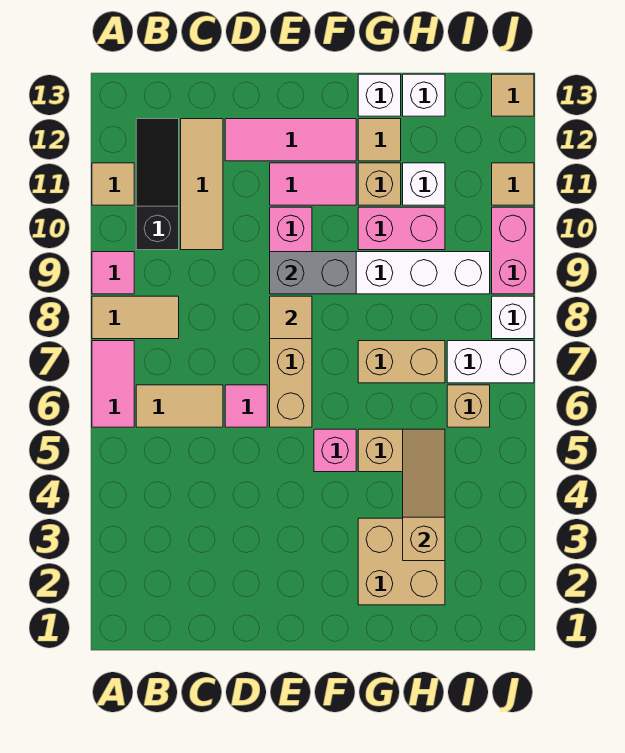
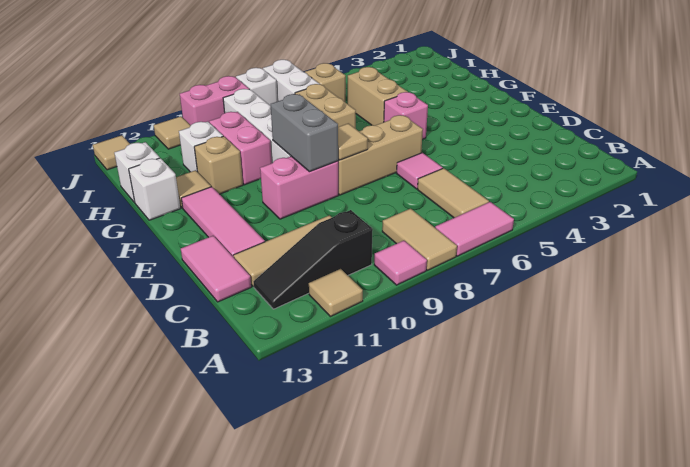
pink tile E11:F11 level 1 -> pink tile C13:D13 level 1
tan brick G2:H3 level 1 -> none
tan slope H3:H5 level 2 top 3 -> none

